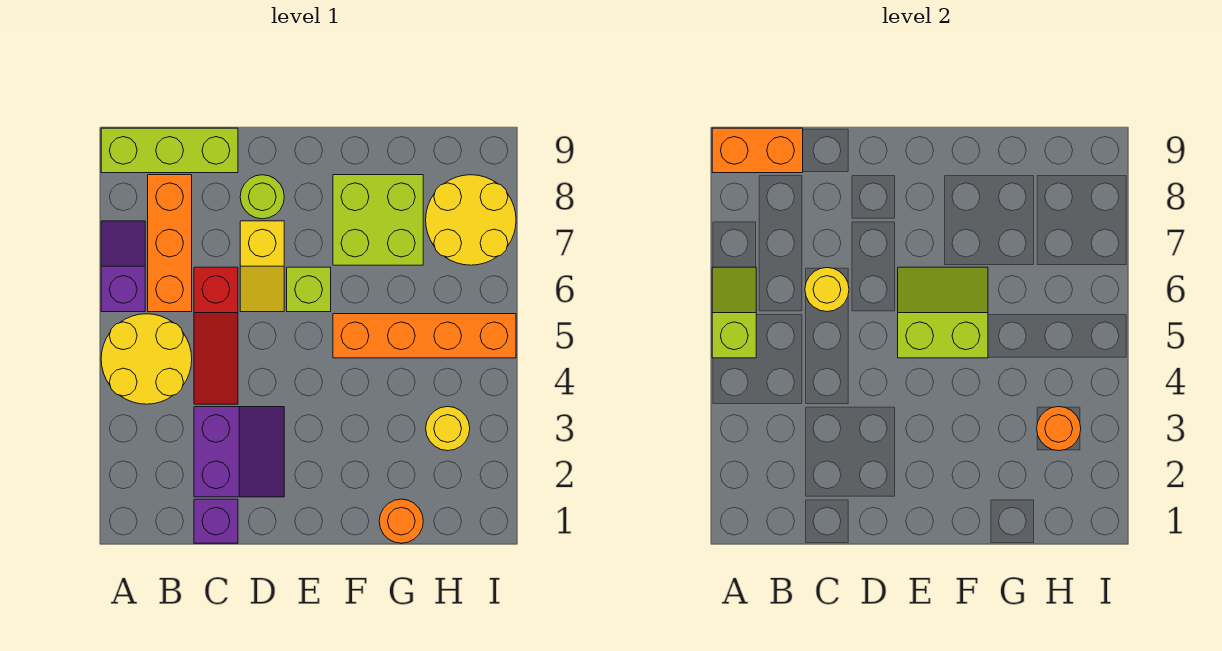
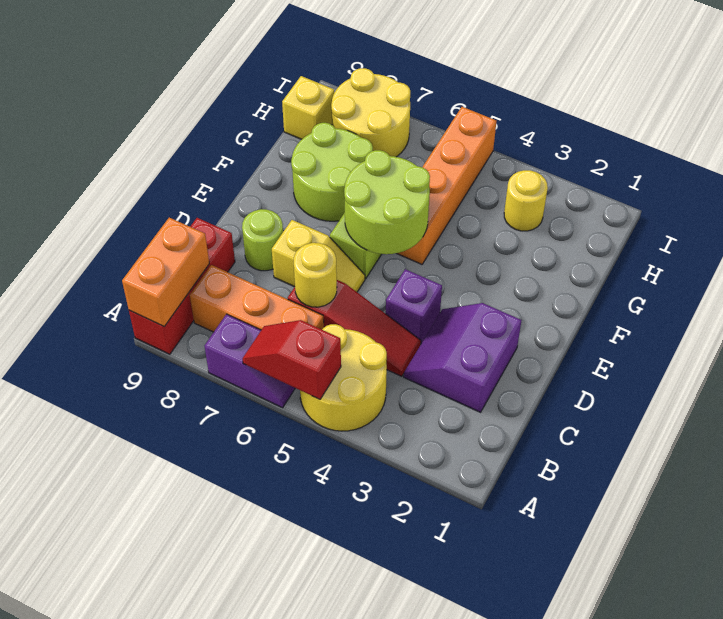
lime slope A5:A6 level 2 top 5 -> red slope A5:A6 level 2 top 5
purple slope A6:A7 level 1 top 6 -> purple slope A6:A7 level 1 top 7
lime brick A9:C9 level 1 -> red brick A9:C9 level 1
purple brick C1 level 1 -> purple brick D4 level 1
purple slope C2:D3 level 1 top C -> purple slope C2:D3 level 1 top 2
lime slope E5:F6 level 2 top 5 -> lime round brick E5:F6 level 2
lime brick F7:G8 level 1 -> lime round brick F7:G8 level 1
orange round brick G1 level 1 -> none
orange round brick H3 level 2 -> none
none -> yellow brick H9 level 1

